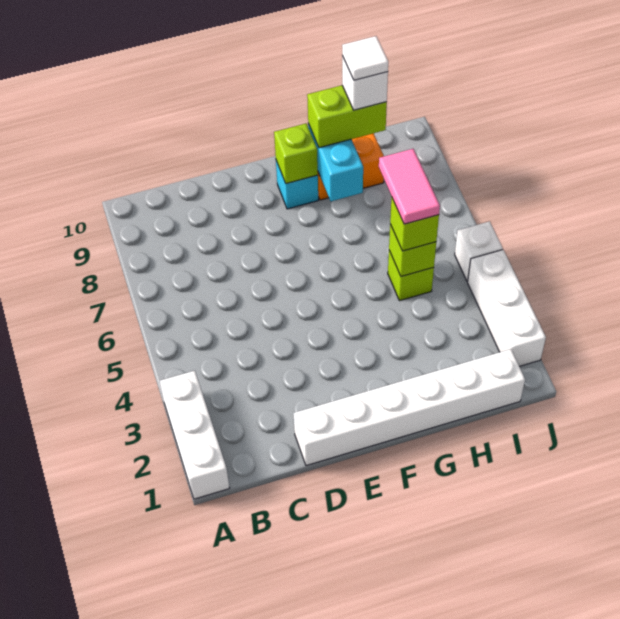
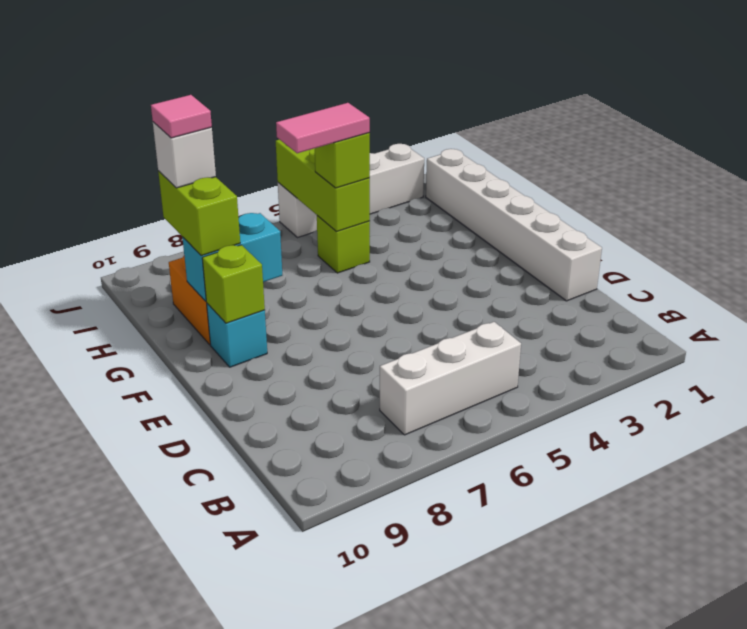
white brick A1:A3 level 1 -> white brick B5:B7 level 1
lime brick H5 level 2 -> lime brick H5:J5 level 2
white tile H9 level 5 -> pink tile H9 level 5

